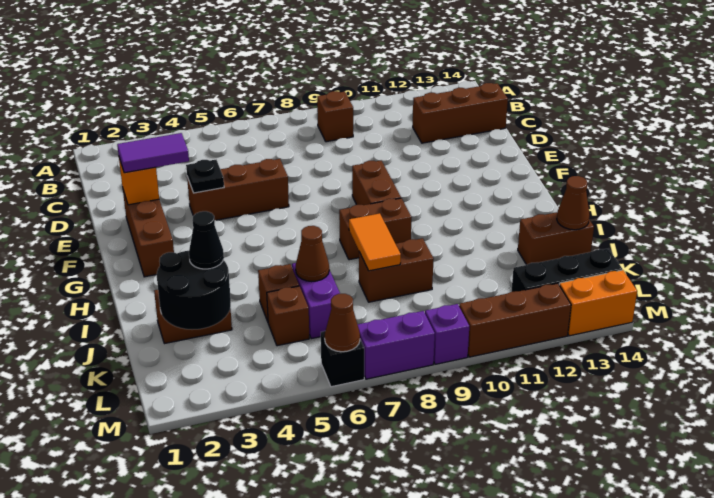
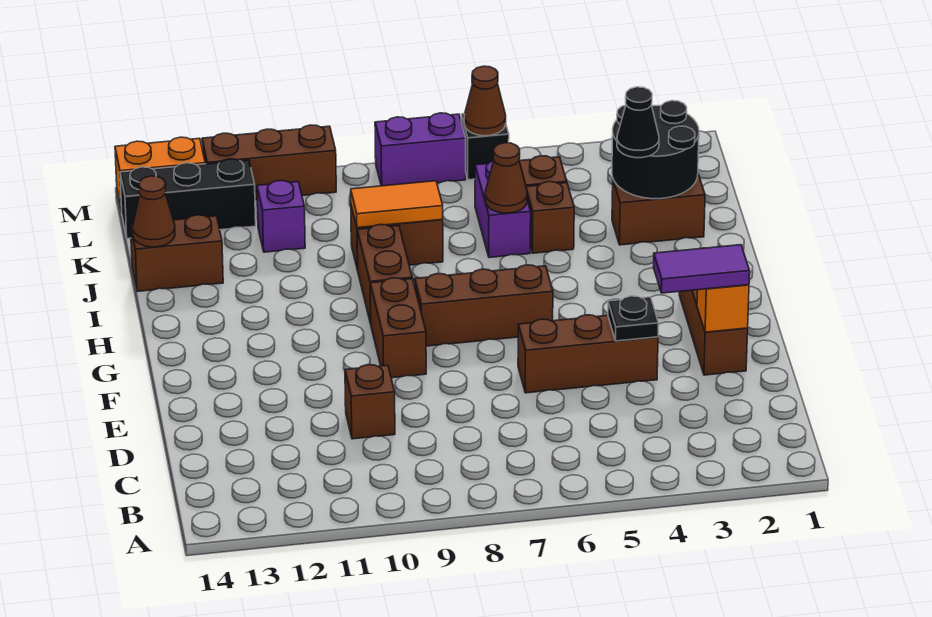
brown brick B9 level 1 -> brown brick D10 level 1
brown brick C12:C14 level 1 -> brown brick G6:G8 level 1
brown brick H8:H9 level 1 -> brown brick H9:I9 level 1
orange tile I8:J8 level 2 -> orange tile J8:J9 level 2
purple brick M9 level 1 -> purple brick K11 level 1

